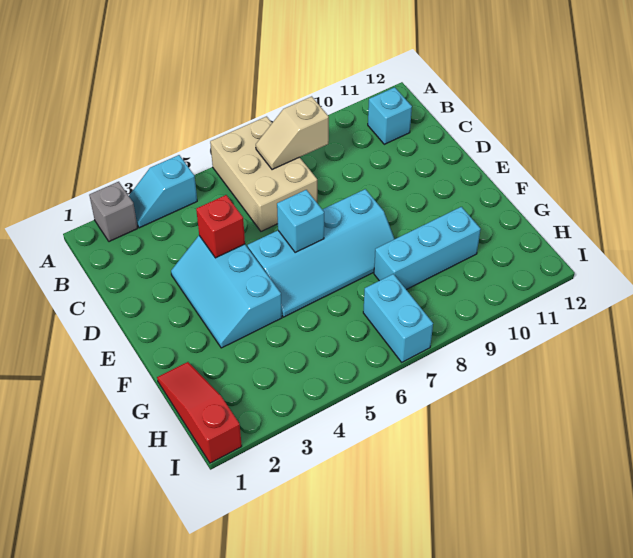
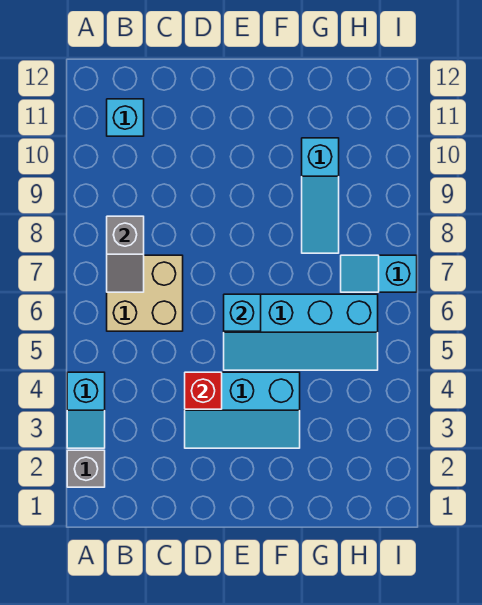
tan brick A6:C7 level 1 -> tan brick B6:C7 level 1
tan slope B7:B8 level 2 top 8 -> grey slope B7:B8 level 2 top 8
cyan slope E5:F8 level 1 top E -> cyan slope E5:H6 level 1 top 6
red slope G1:I1 level 1 top I -> none
cyan brick G8:G10 level 1 -> cyan slope G8:G10 level 1 top 10
cyan brick H7:I7 level 1 -> cyan slope H7:I7 level 1 top I

